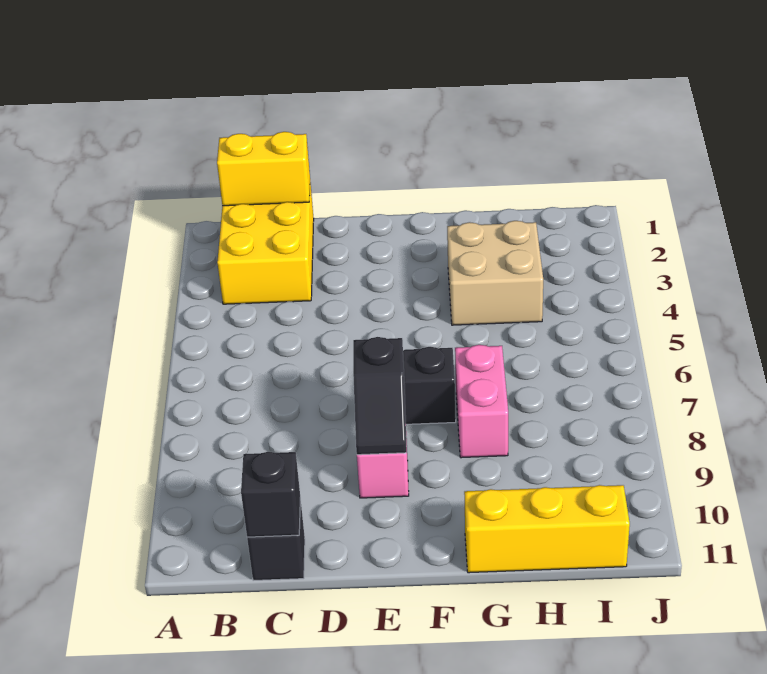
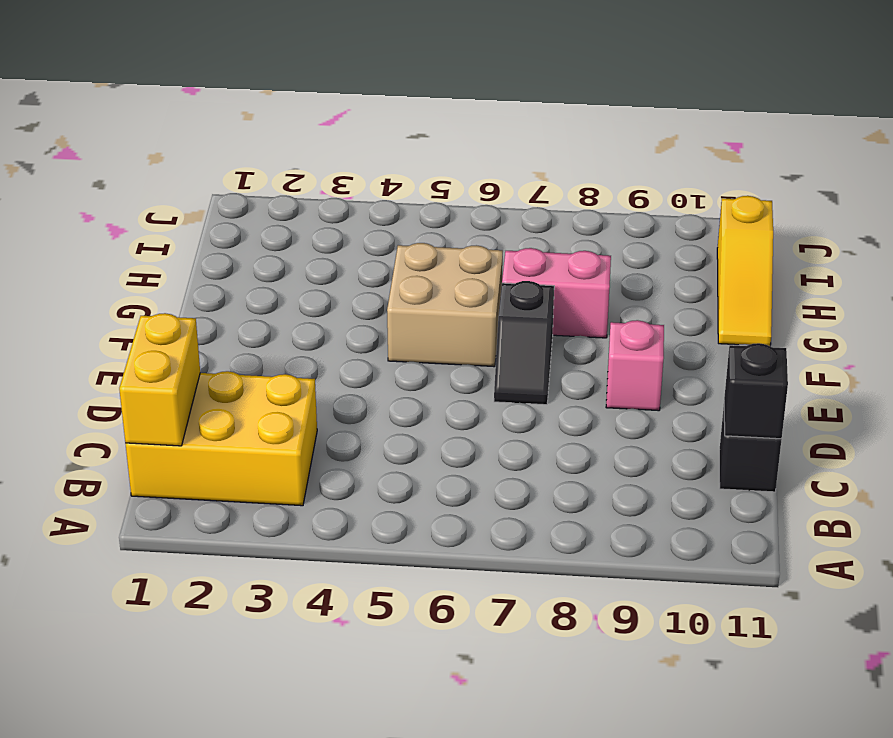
black slope E8:E9 level 2 top 8 -> none
tan brick G3:H4 level 1 -> tan brick F5:G6 level 1
yellow brick G11:I11 level 1 -> yellow slope G11:I11 level 1 top I

